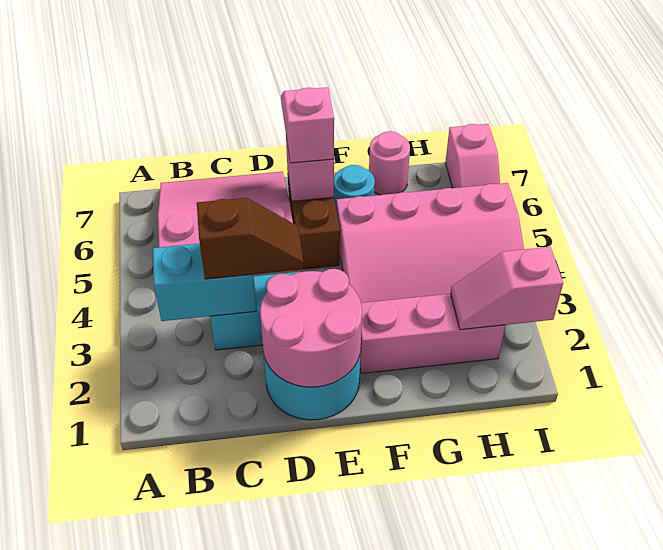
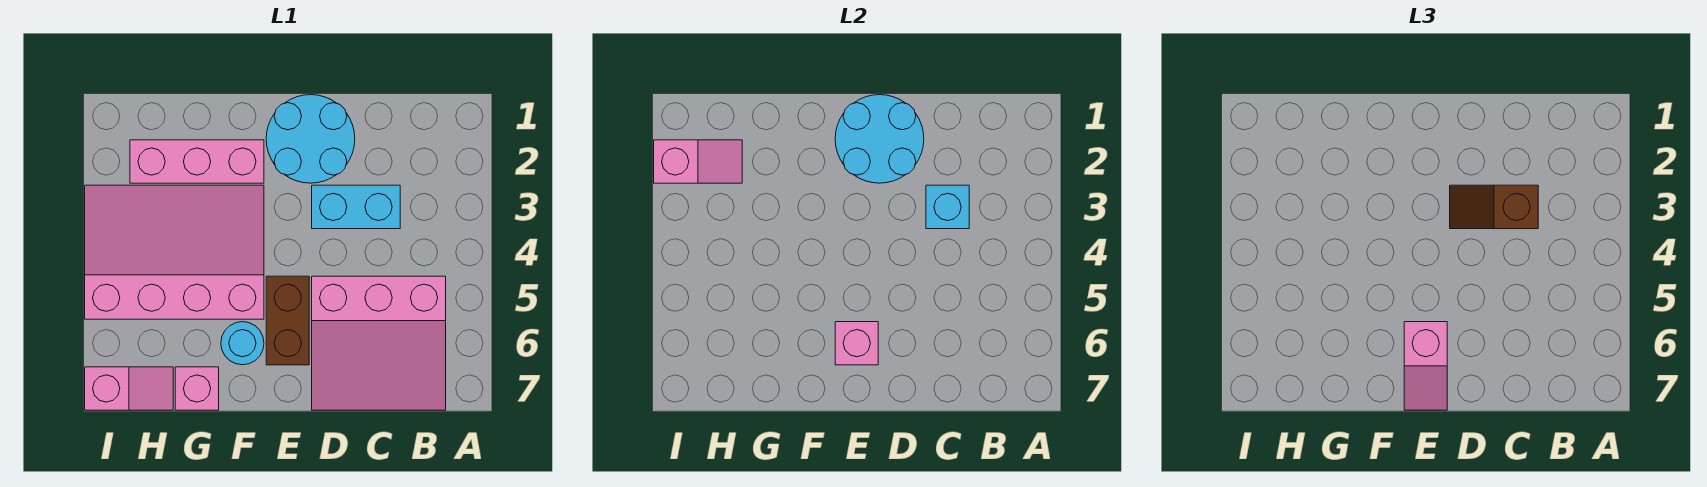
cyan brick B3:C3 level 2 -> cyan brick C3 level 2
pink round brick D1:E2 level 2 -> cyan round brick D1:E2 level 2
pink round brick G7 level 1 -> pink brick G7 level 1
pink slope I6:I7 level 1 top 7 -> pink slope H7:I7 level 1 top I

